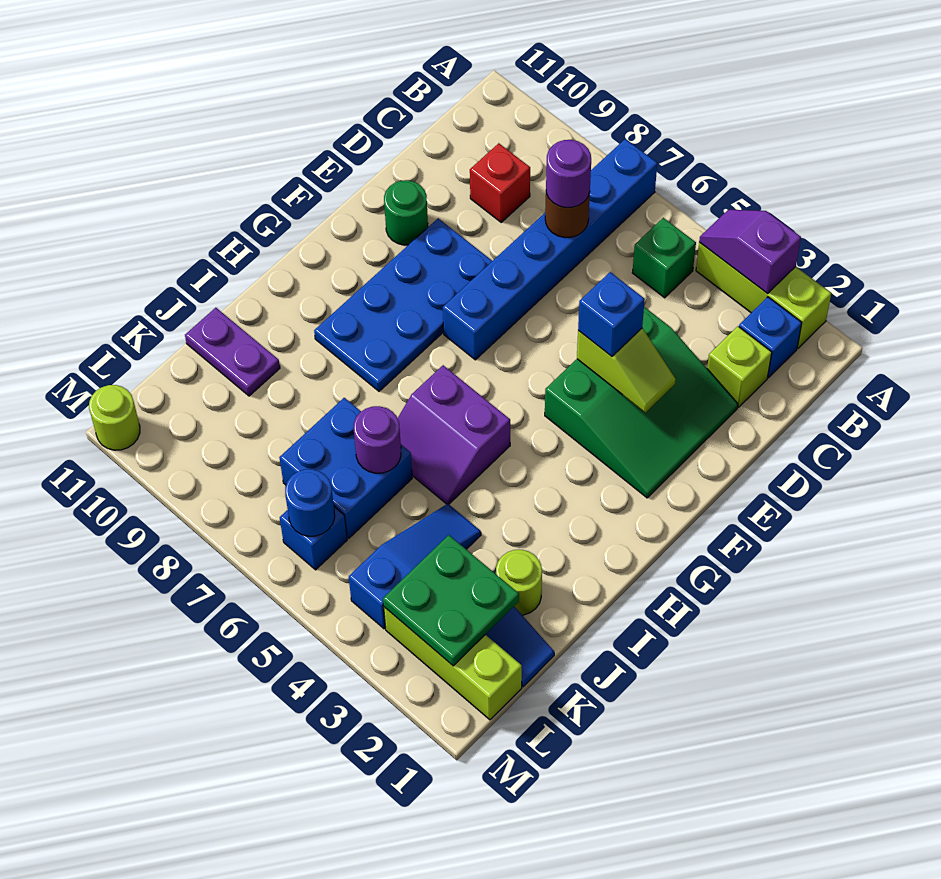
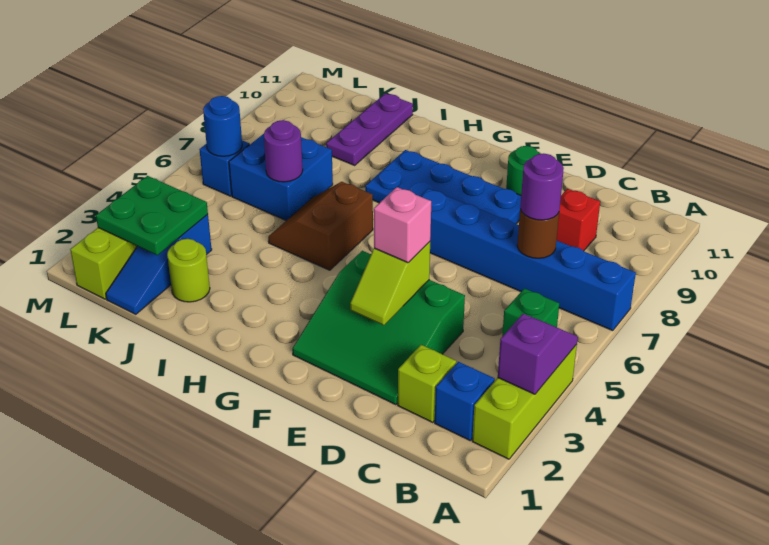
blue brick E4 level 3 -> pink brick E4 level 3
purple slope H5:I6 level 1 top H -> brown slope H5:I6 level 1 top H
blue slope J4:L4 level 1 top L -> none
purple plate J10:J11 level 1 -> purple plate J9:J11 level 1
lime round brick M11 level 1 -> none

